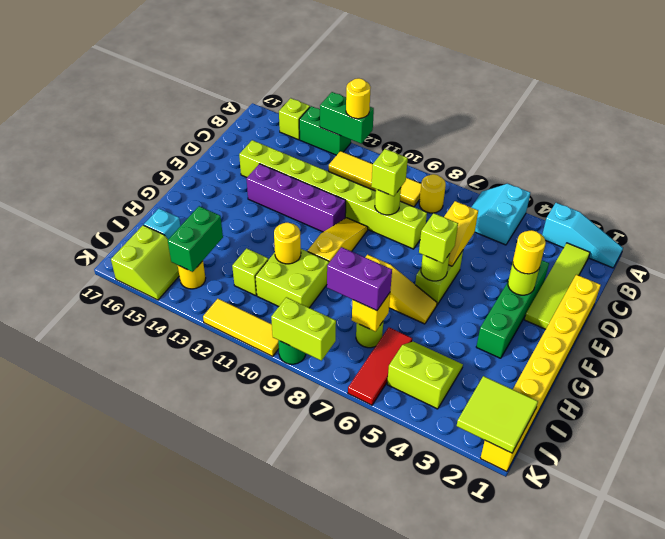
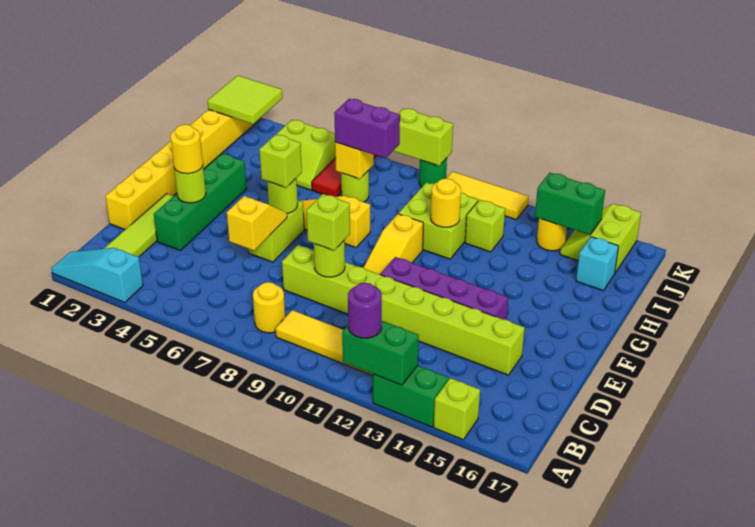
cyan slope A5:B6 level 1 top 5 -> none
yellow round brick A12 level 3 -> purple round brick A12 level 3
green brick I14:J14 level 2 -> green brick J14:J15 level 2

